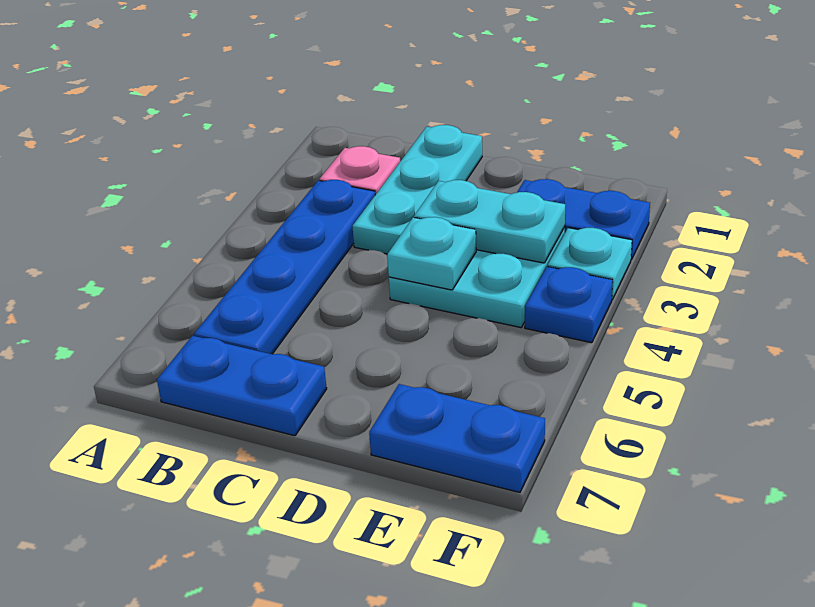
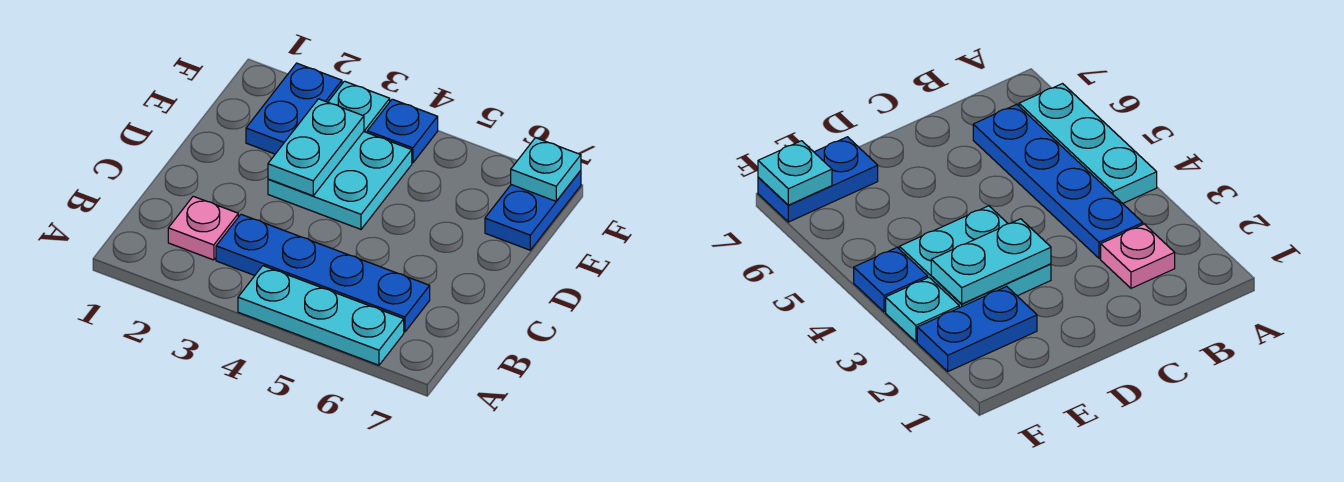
blue plate B7:C7 level 1 -> none
cyan plate C1:C3 level 1 -> cyan plate A4:A6 level 1
cyan plate D4 level 2 -> cyan plate F7 level 2

